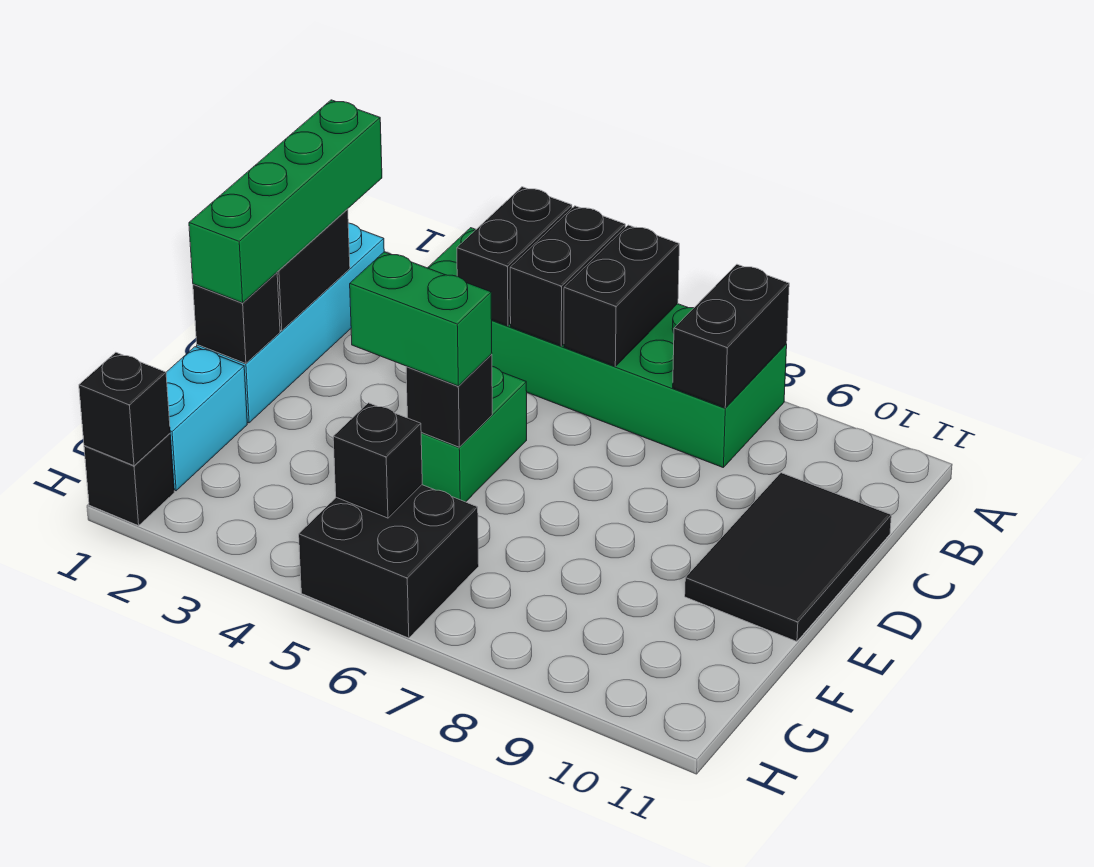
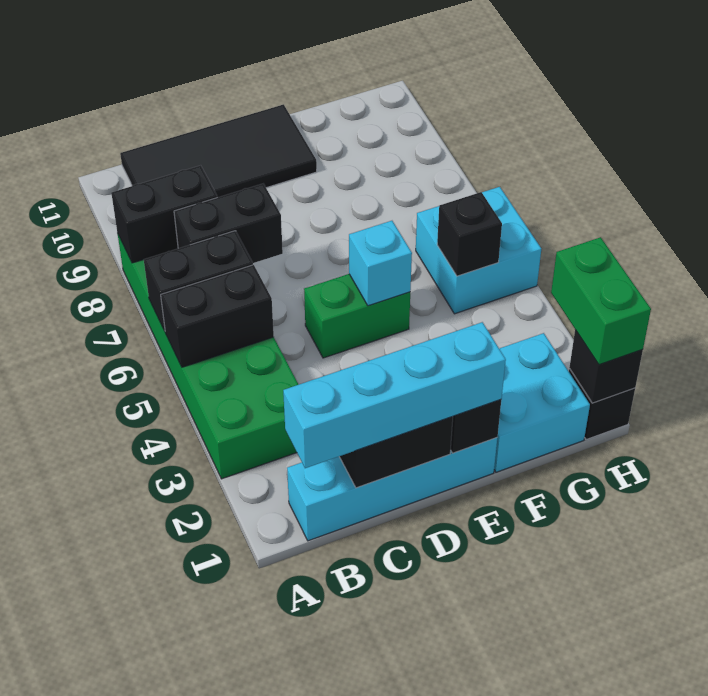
black brick A4:B4 level 2 -> black brick B7:C7 level 2
green brick B1:E1 level 3 -> cyan brick B1:E1 level 3
black tile C10:E11 level 1 -> black tile B10:E11 level 1
green brick E4:E5 level 3 -> green brick H1:H2 level 3
black brick E5 level 2 -> cyan brick E5 level 2
cyan brick F1:G1 level 1 -> cyan brick F1:G2 level 1
black brick G5:H6 level 1 -> cyan brick G5:H6 level 1

